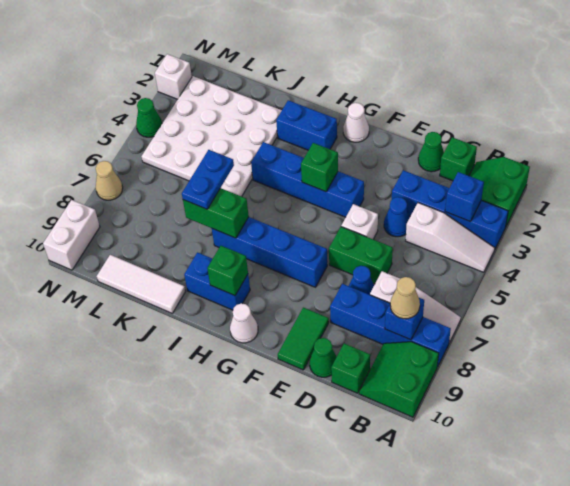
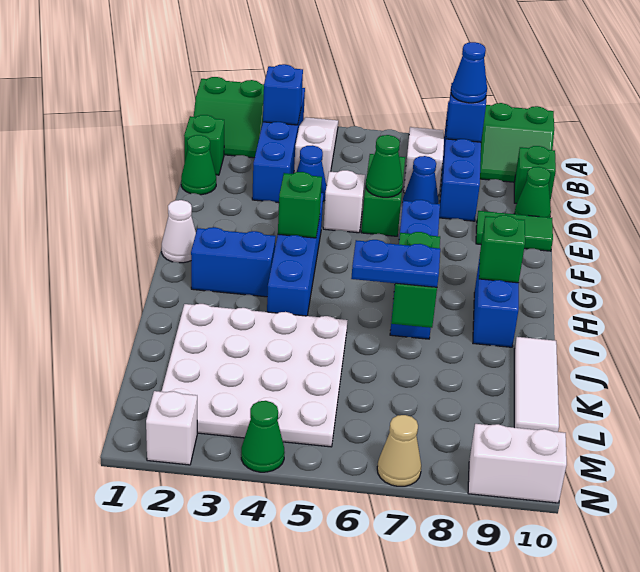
tan cone B8 level 3 -> blue cone B8 level 3
none -> green cone E6 level 2
white cone G10 level 1 -> none
blue brick H2:I2 level 1 -> blue brick H2:H3 level 1

